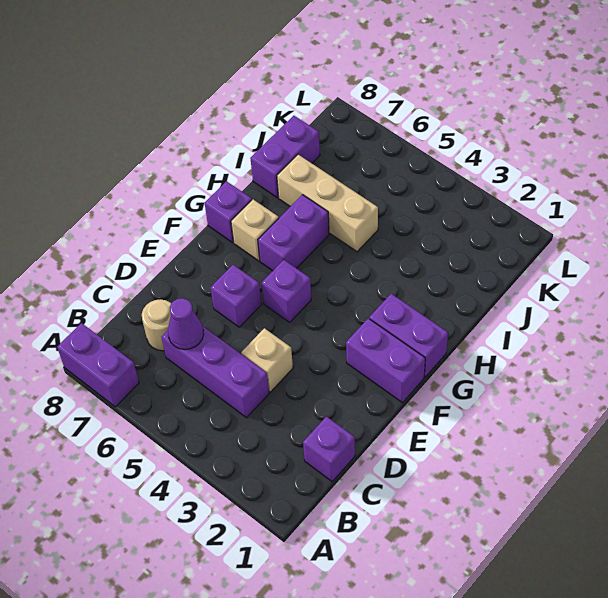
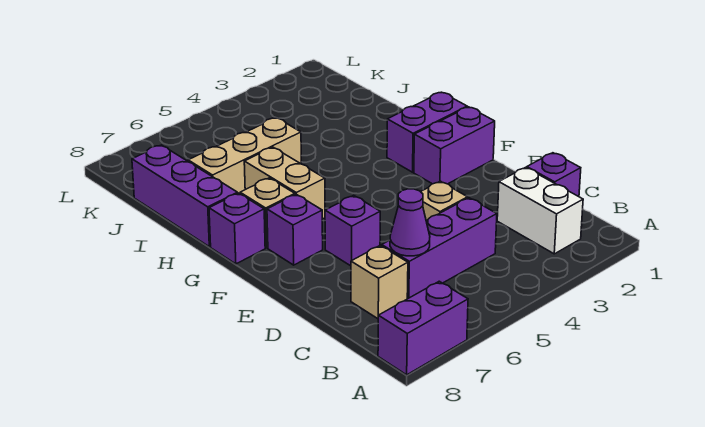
none -> white brick B2:C2 level 1
tan round brick C7 level 1 -> tan brick C7 level 1
purple brick F5 level 1 -> purple brick F7 level 1
purple brick G6:H6 level 1 -> tan brick G6:H6 level 1
purple brick I8:J8 level 1 -> purple brick H8:J8 level 1

